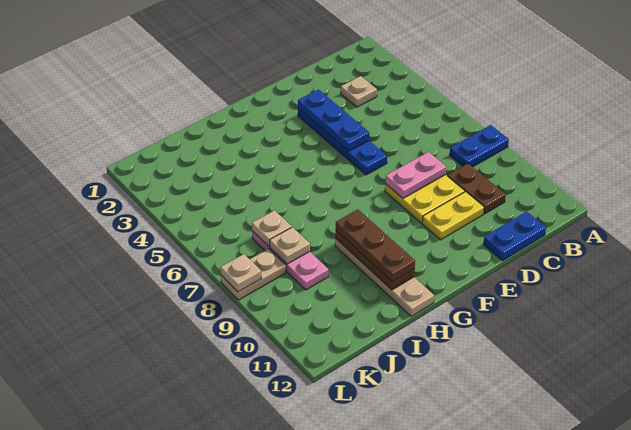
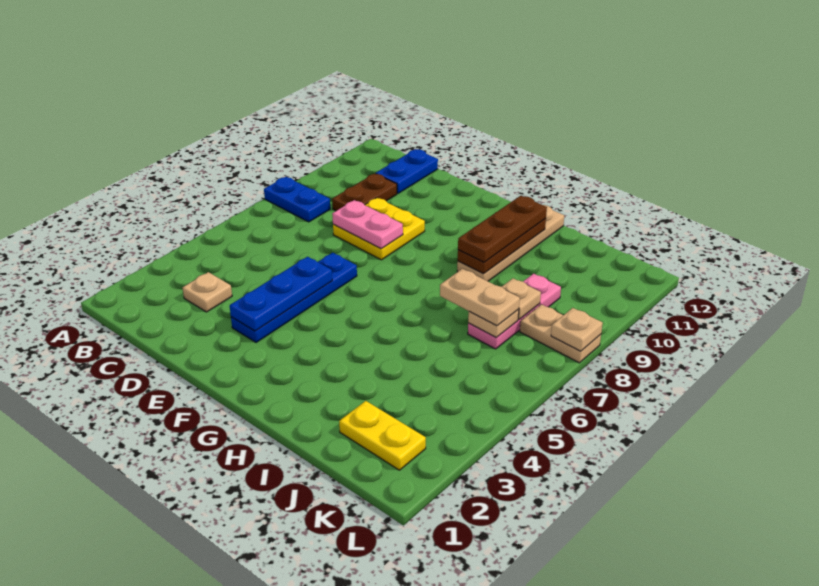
blue plate C12:D12 level 1 -> blue plate C11:C12 level 1
yellow plate D10:E10 level 1 -> yellow plate J2:K2 level 1
none -> tan plate I7:J7 level 3

